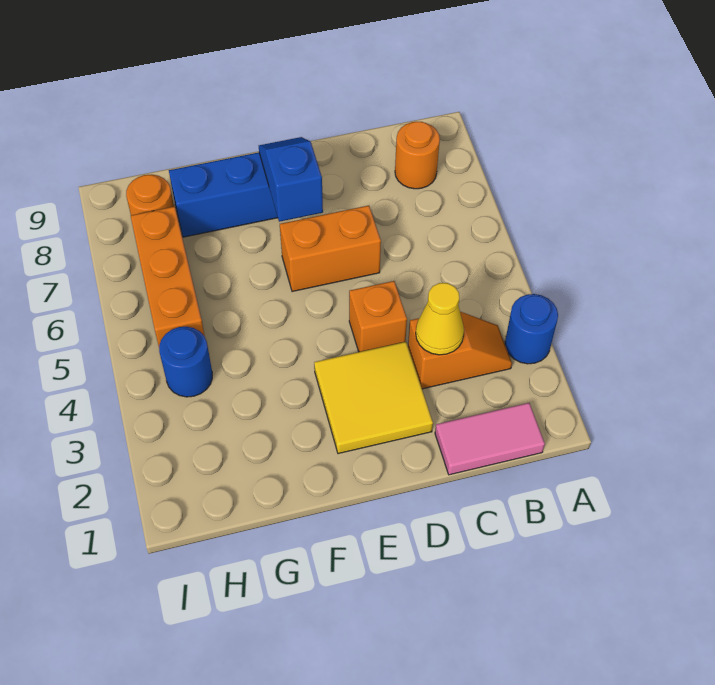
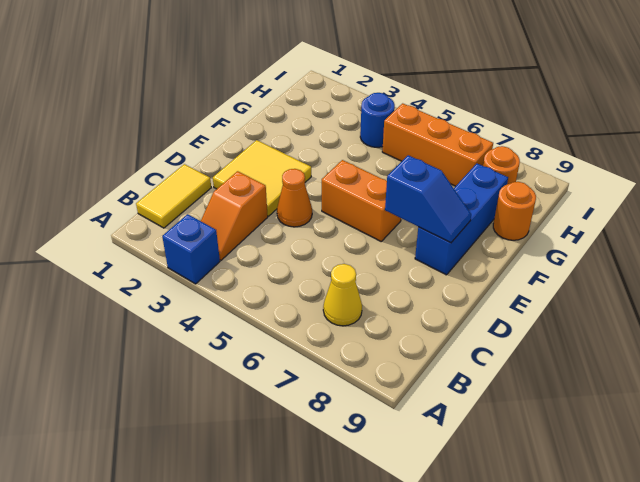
blue round brick A3 level 1 -> blue brick A3 level 1
pink tile B1:C1 level 1 -> yellow tile B1:C1 level 1
orange round brick B8 level 1 -> orange round brick G9 level 1
yellow cone C3 level 2 -> yellow cone B7 level 1
orange brick D4 level 1 -> orange cone D4 level 1
orange brick D6:E6 level 1 -> orange brick E5:E6 level 1

